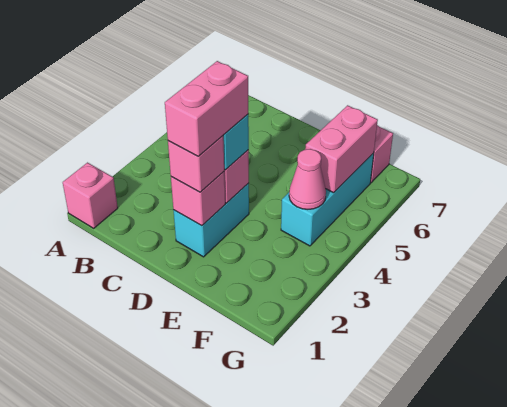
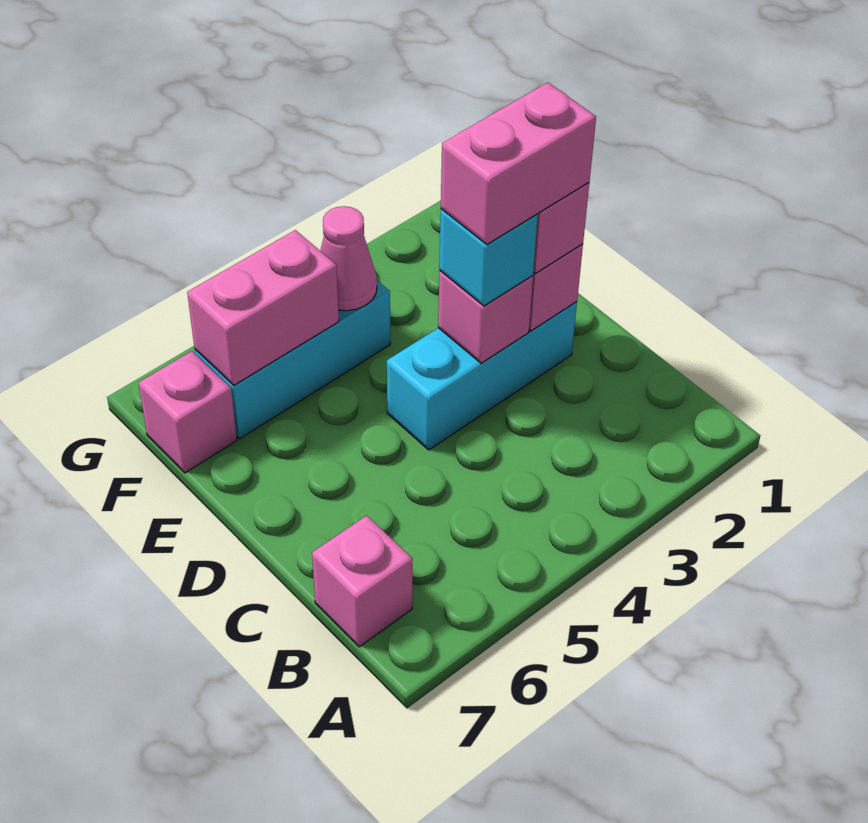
pink brick A1 level 1 -> pink brick B7 level 1
cyan brick D2:D3 level 1 -> cyan brick D2:D4 level 1

